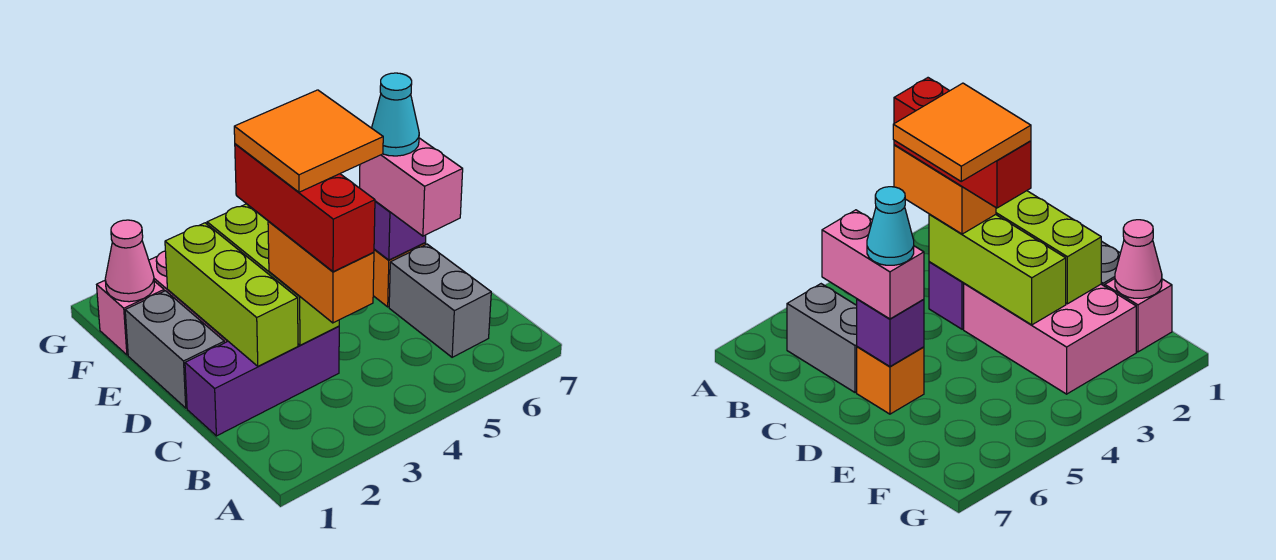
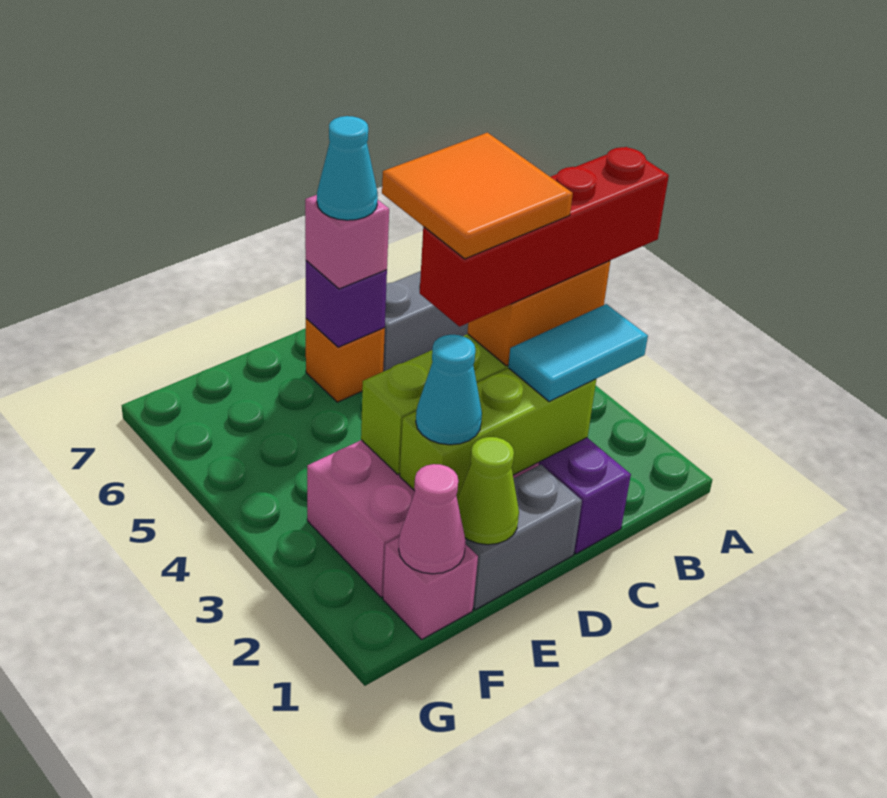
none -> cyan tile B2:C2 level 3
red brick B3:D3 level 4 -> red brick A3:D3 level 4
pink brick C6:D6 level 3 -> pink brick D6 level 3
none -> lime cone E1 level 2
none -> cyan cone E2 level 3

